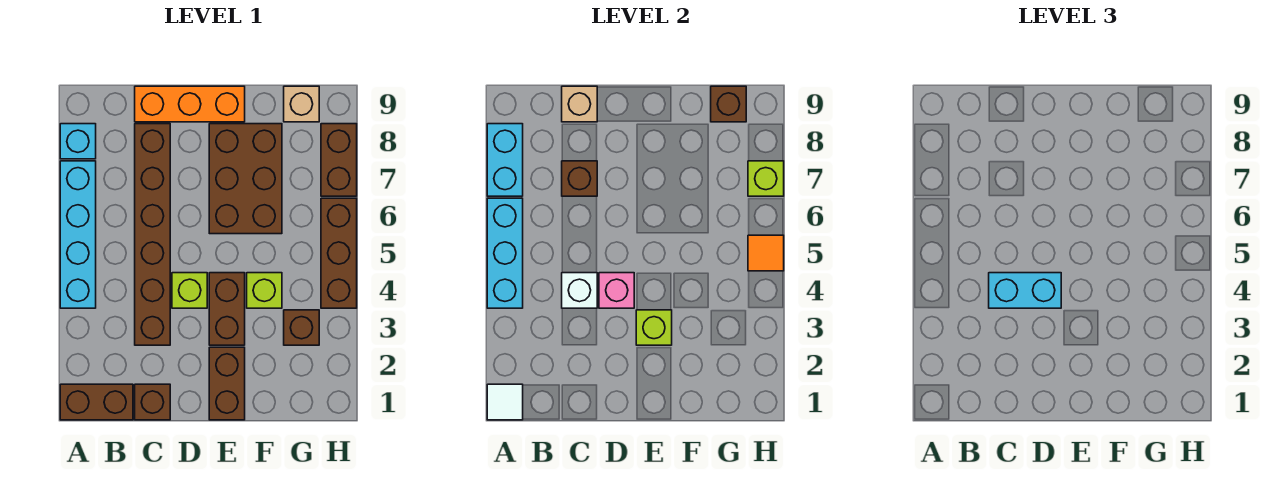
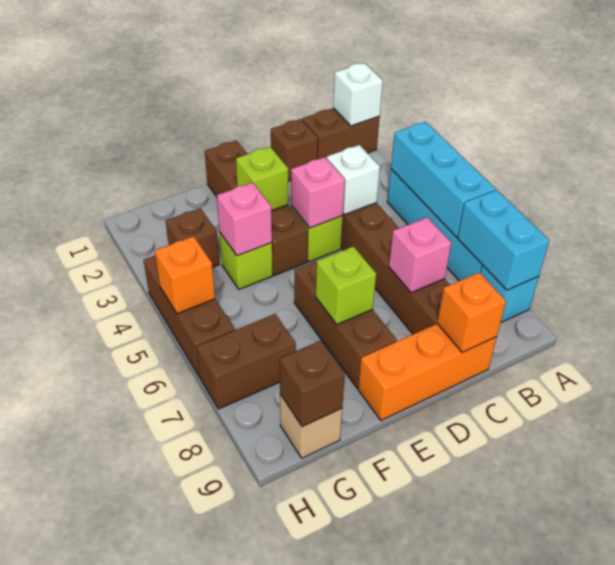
white tile A1 level 2 -> white brick A1 level 2
cyan brick C4:D4 level 3 -> none
brown brick C7 level 2 -> pink brick C7 level 2
tan brick C9 level 2 -> orange brick C9 level 2
brown brick E6:F8 level 1 -> brown brick E6:E8 level 1
none -> pink brick F4 level 2
orange tile H5 level 2 -> orange brick H5 level 2
brown brick H7:H8 level 1 -> brown brick G7:H7 level 1
lime brick H7 level 2 -> lime brick E7 level 2

